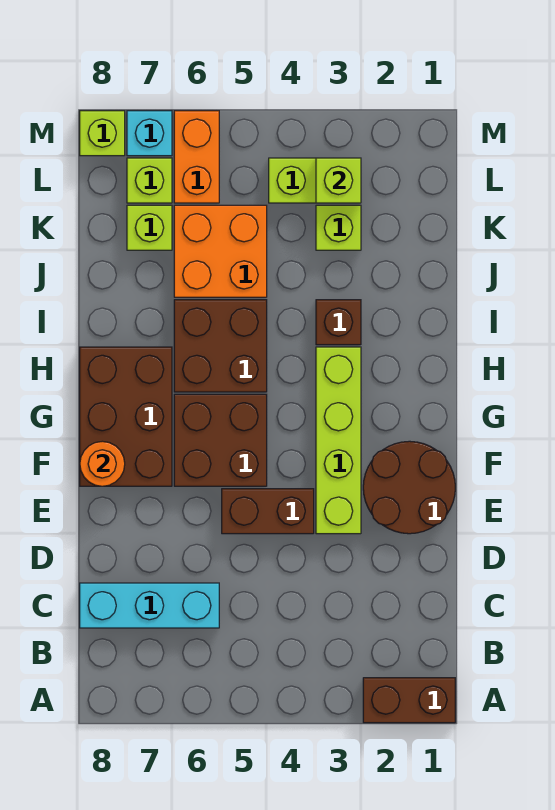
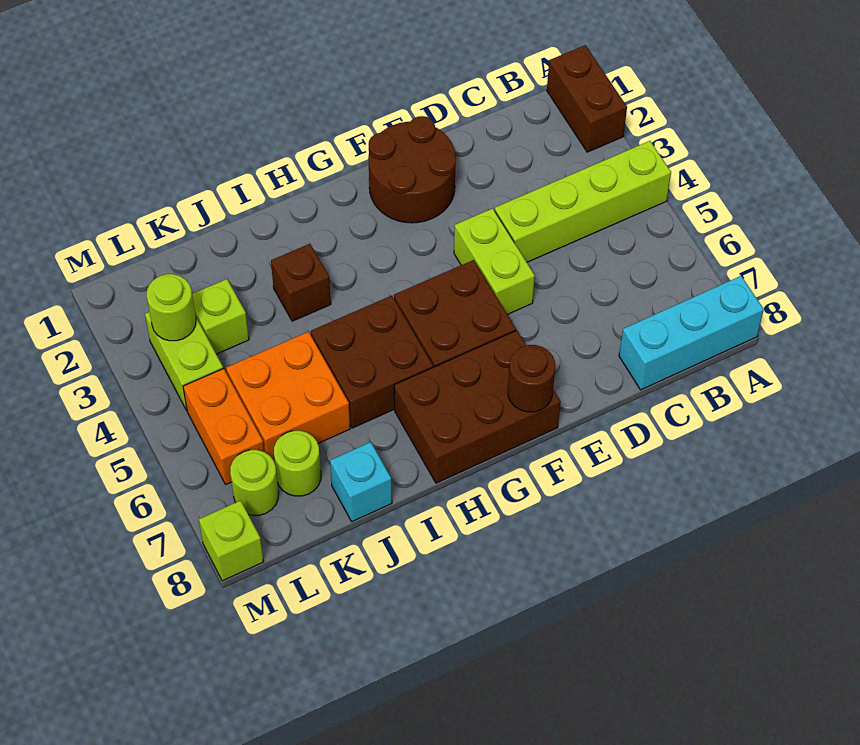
cyan brick C6:C8 level 1 -> cyan brick A8:C8 level 1
lime brick E3:H3 level 1 -> lime brick A4:D4 level 1
brown brick E4:E5 level 1 -> lime brick E4:E5 level 1
orange round brick F8 level 2 -> brown round brick F8 level 2
lime brick K7 level 1 -> lime round brick K7 level 1
lime brick L3 level 2 -> lime round brick L3 level 2
orange brick L6:M6 level 1 -> orange brick L5:L6 level 1
lime brick L7 level 1 -> lime round brick L7 level 1
cyan brick M7 level 1 -> cyan brick J8 level 1

